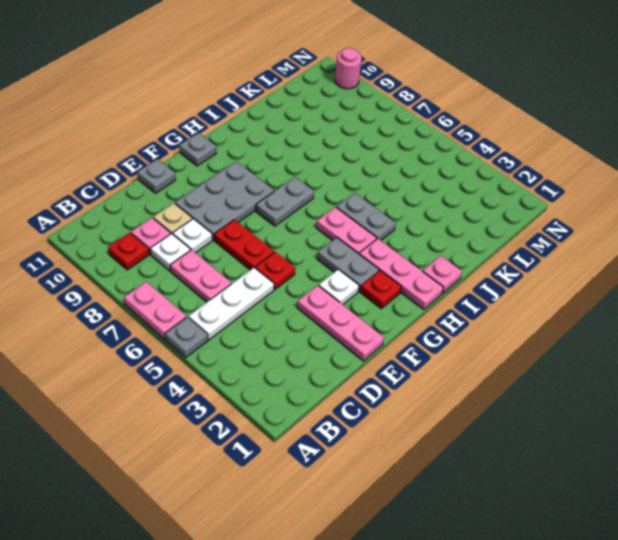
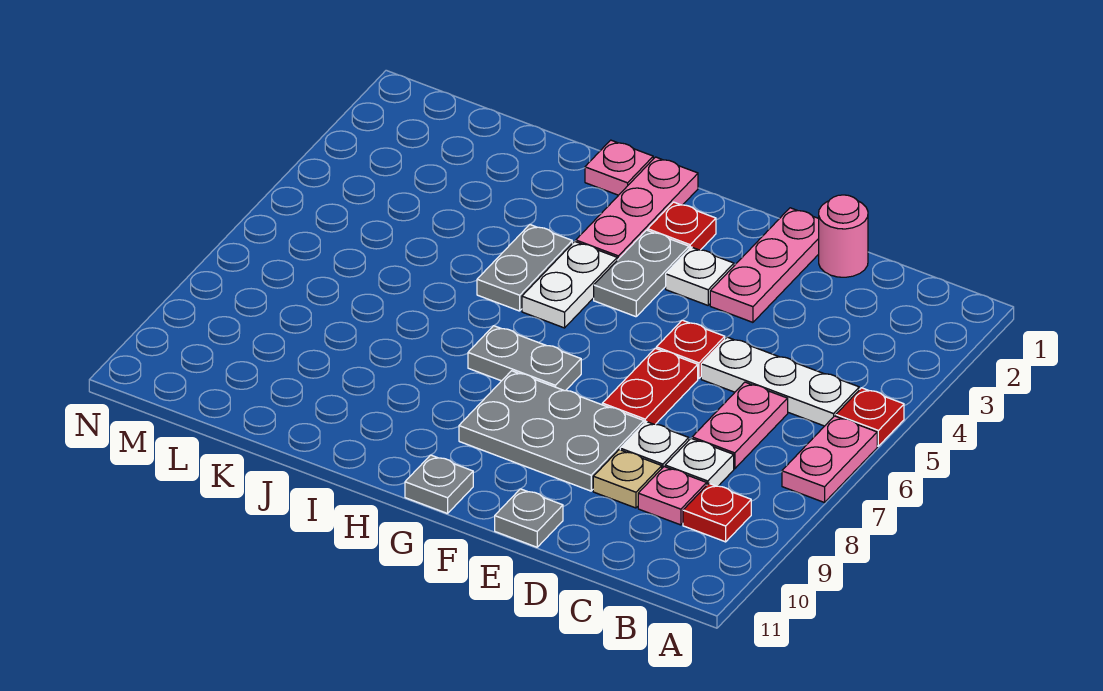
grey plate A5 level 1 -> red plate A5 level 1
pink plate H4:H5 level 1 -> white plate H4:H5 level 1
pink round brick N10 level 1 -> pink round brick D1 level 1

